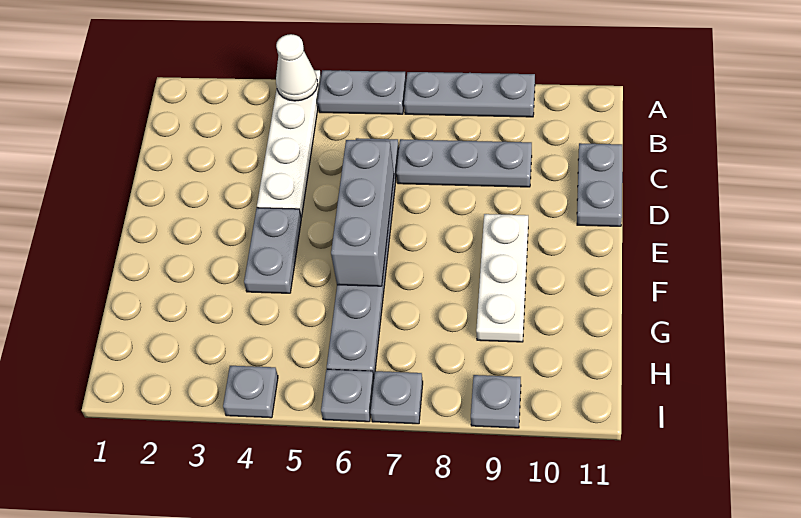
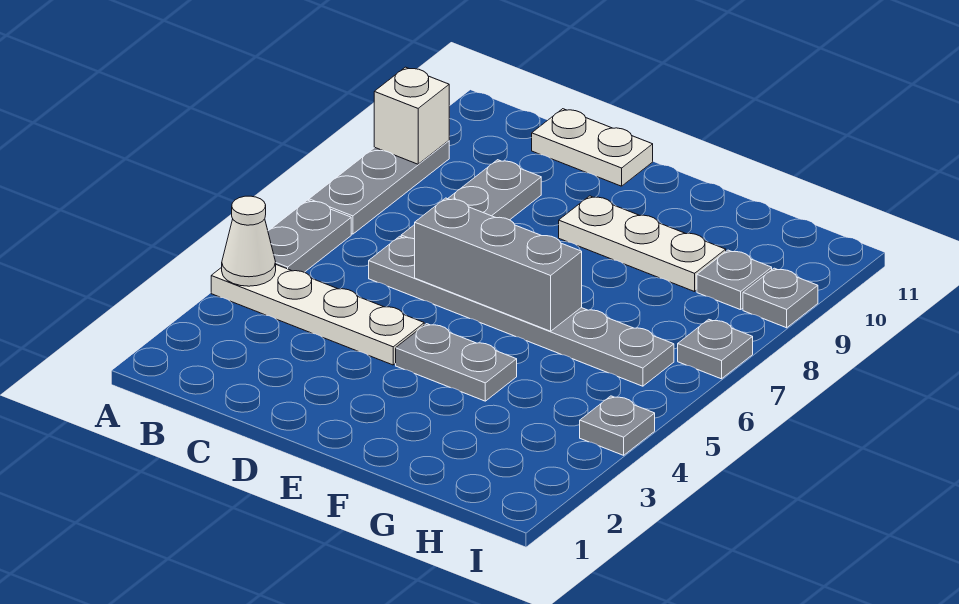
none -> white brick A9 level 2
grey plate C11:D11 level 1 -> white plate C11:D11 level 1
grey plate I6 level 1 -> grey plate H9 level 1

